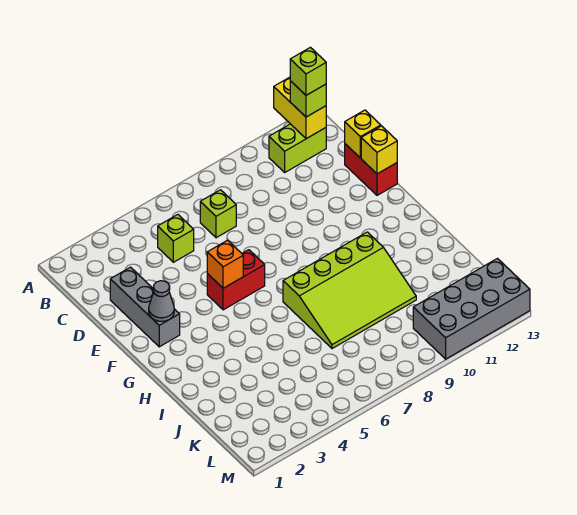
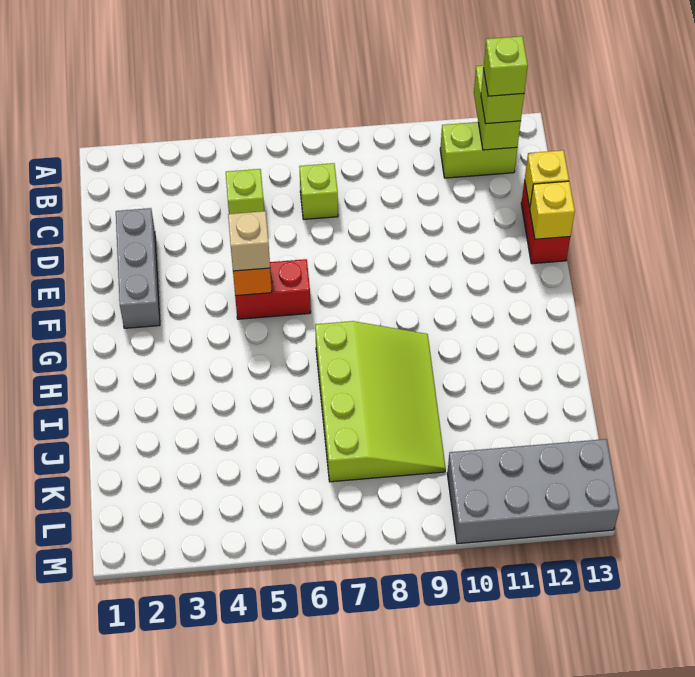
yellow brick A12:B12 level 2 -> lime brick A12:B12 level 2
grey cone F2 level 2 -> none
none -> tan brick F5 level 3
lime slope H7:J10 level 1 top H -> lime slope H7:K9 level 1 top 7

